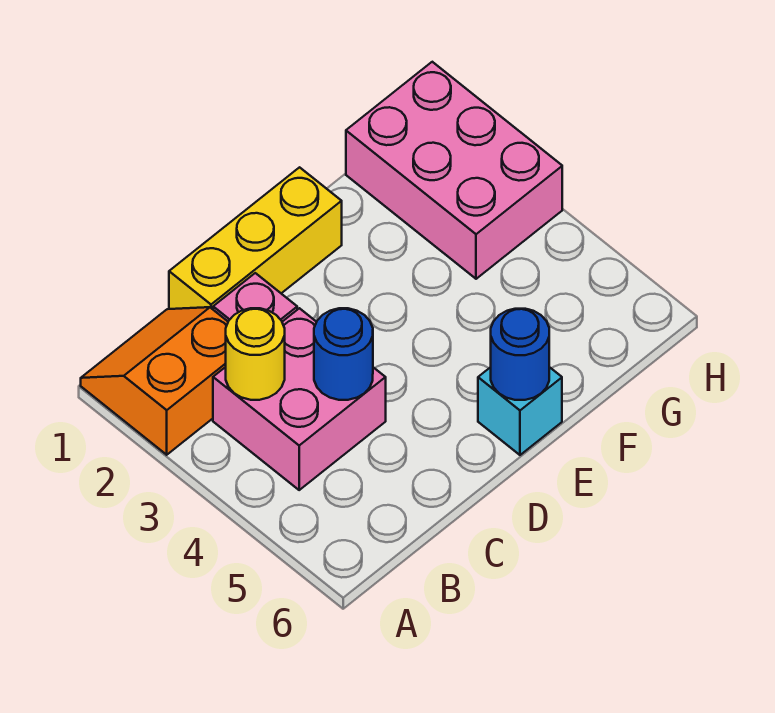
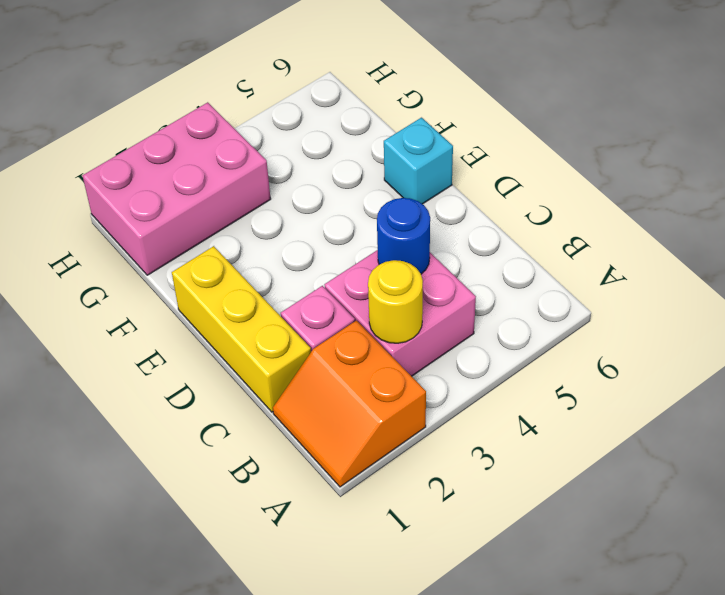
blue round brick E6 level 2 -> none

